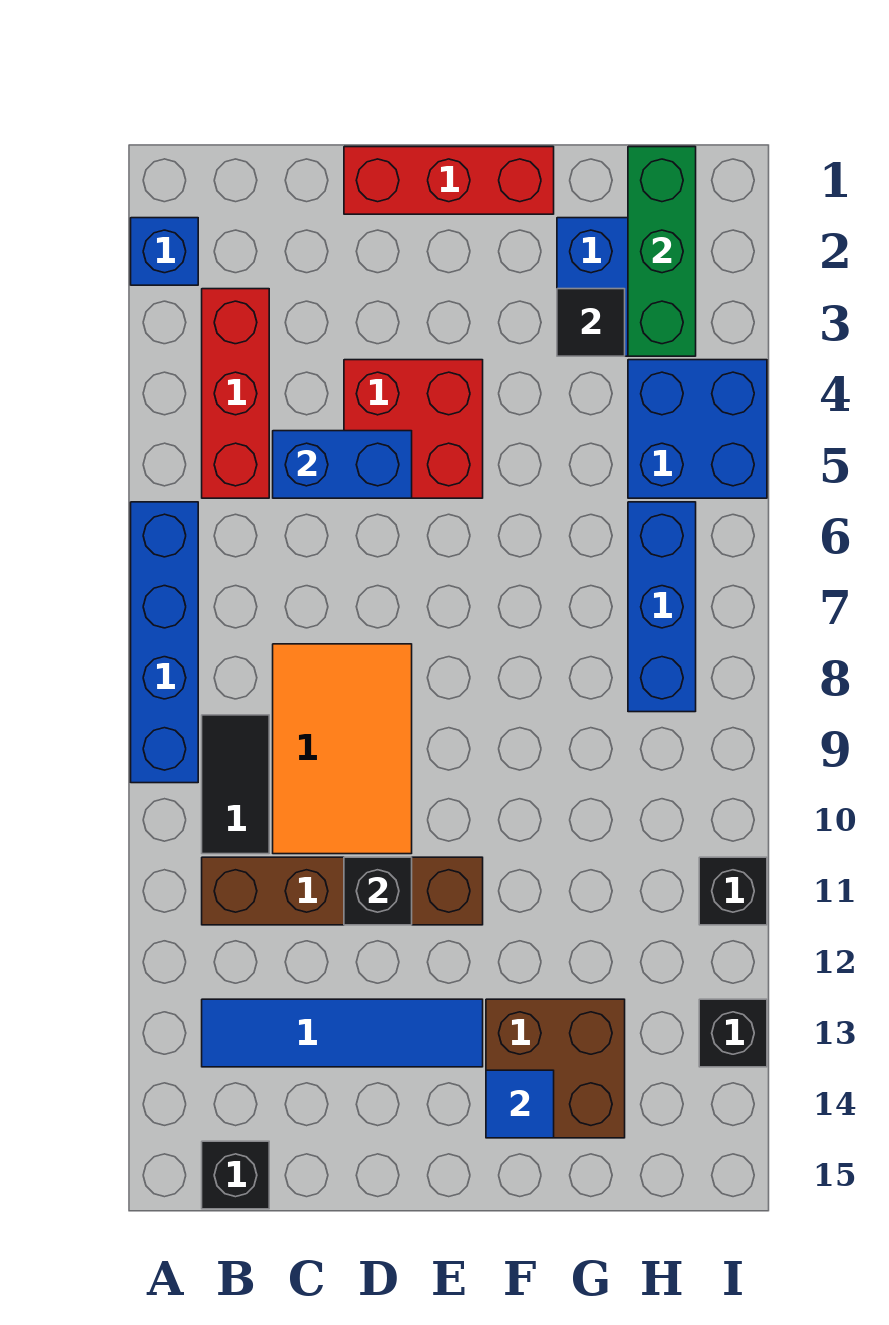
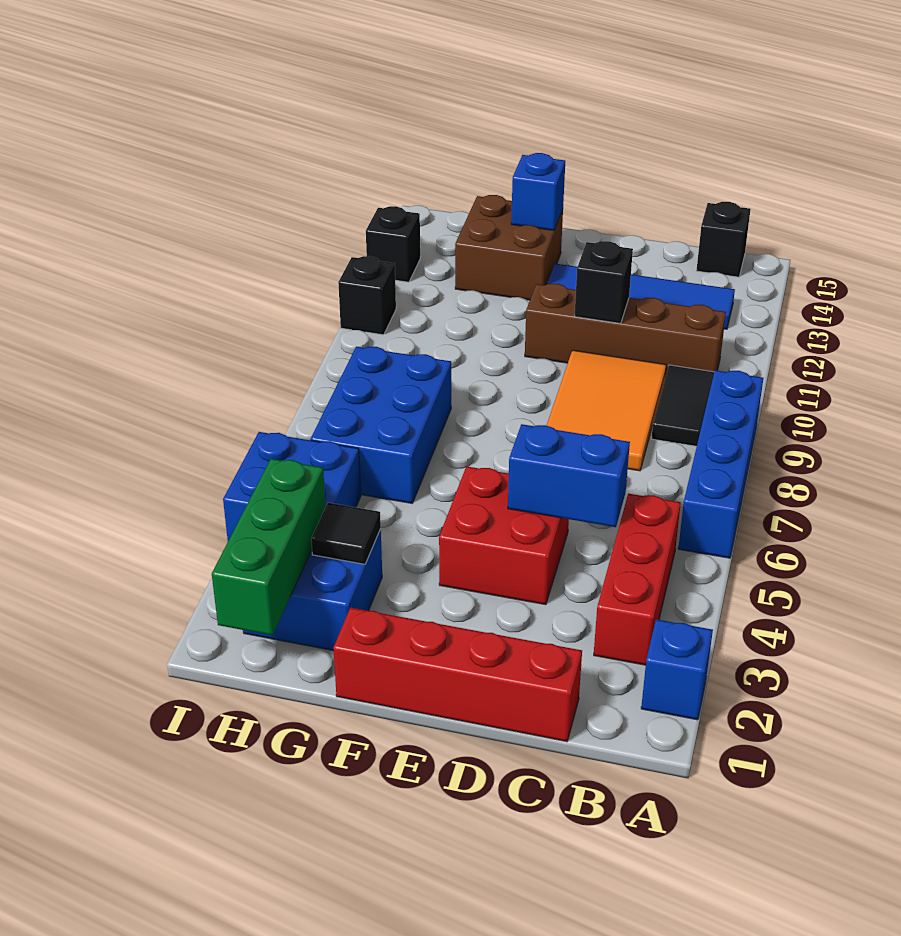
red brick D1:F1 level 1 -> red brick C1:F1 level 1
blue tile F14 level 2 -> blue brick F14 level 2
blue brick H6:H8 level 1 -> blue brick G6:H8 level 1

